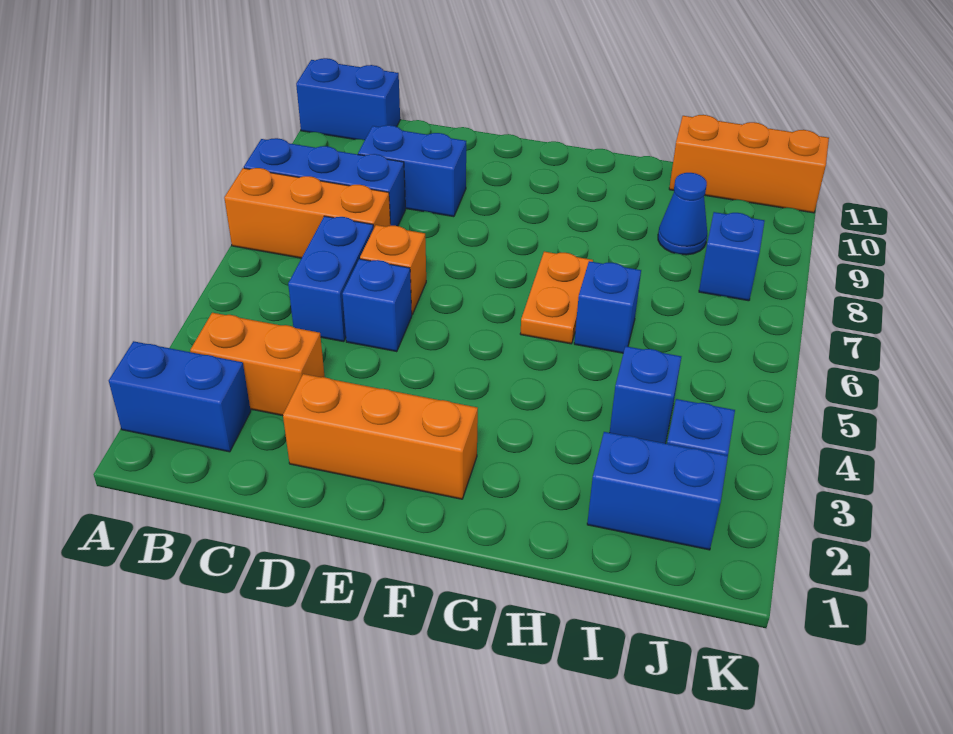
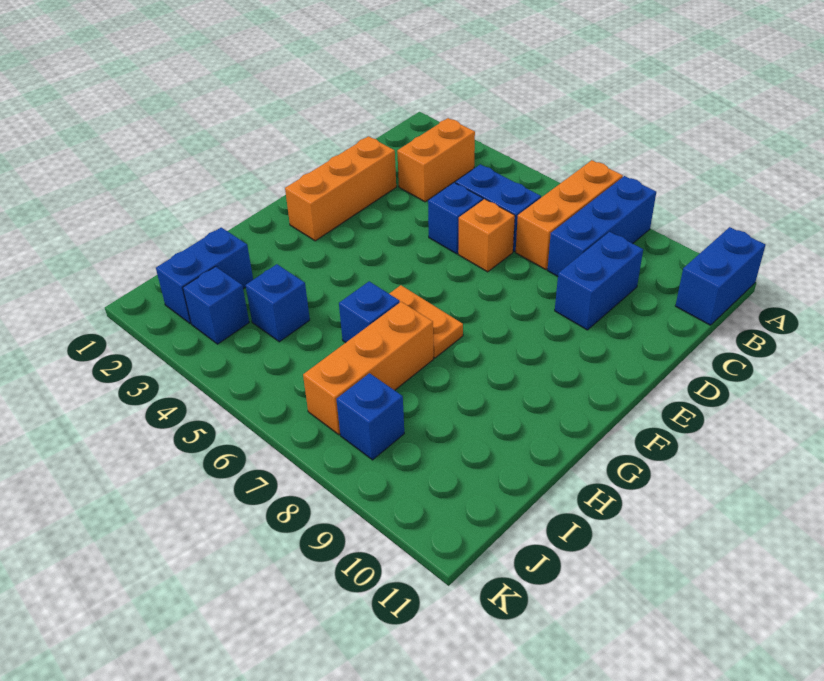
blue brick A2:B2 level 1 -> none
blue cone I9 level 1 -> none
orange brick I11:K11 level 1 -> orange brick H7:J7 level 1

